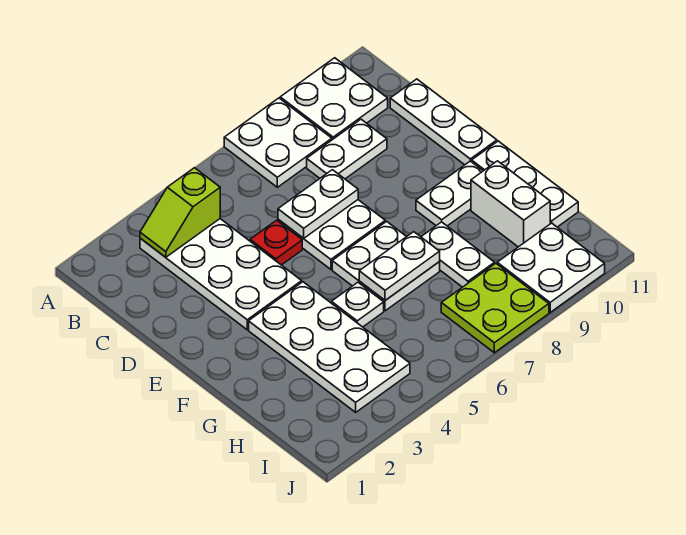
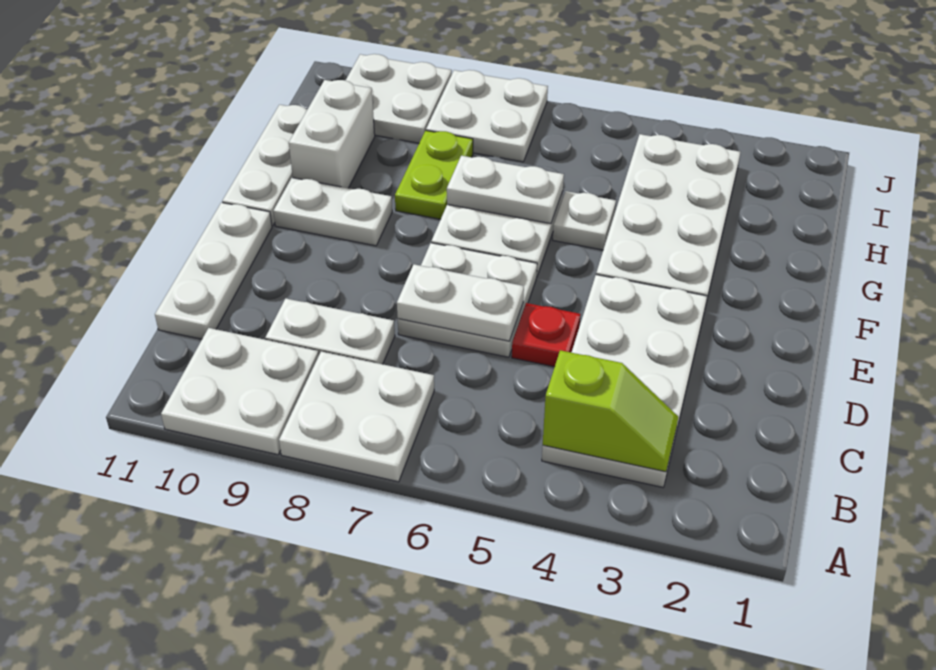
white plate G8:H8 level 1 -> lime plate G8:H8 level 1
lime plate I7:J8 level 1 -> white plate I7:J8 level 1

